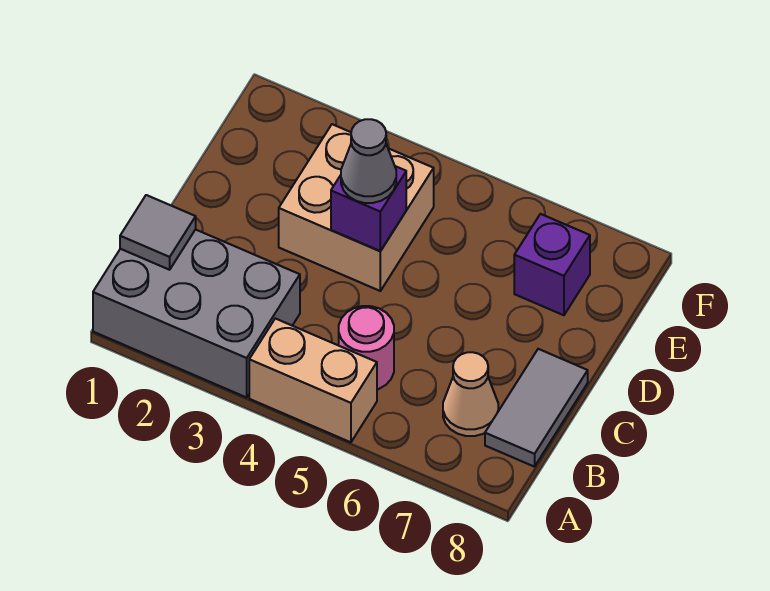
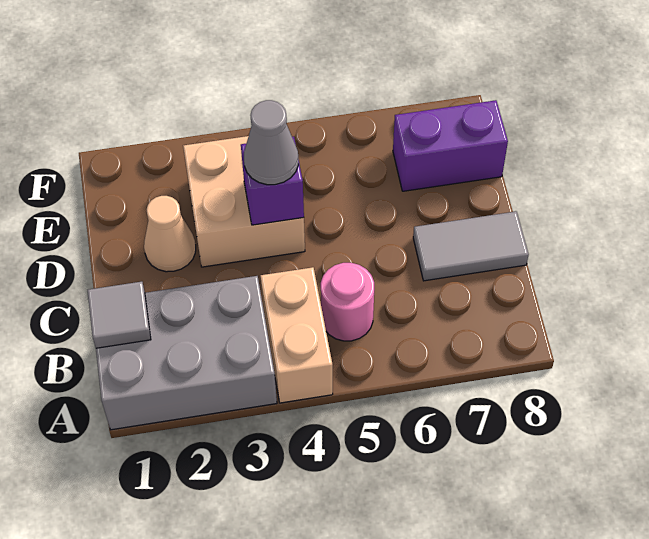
tan brick A4:A5 level 1 -> tan brick A4:B4 level 1
tan cone B7 level 1 -> tan cone D2 level 1
grey tile B8:C8 level 1 -> grey tile C7:C8 level 1
purple brick E7 level 1 -> purple brick E7:E8 level 1

